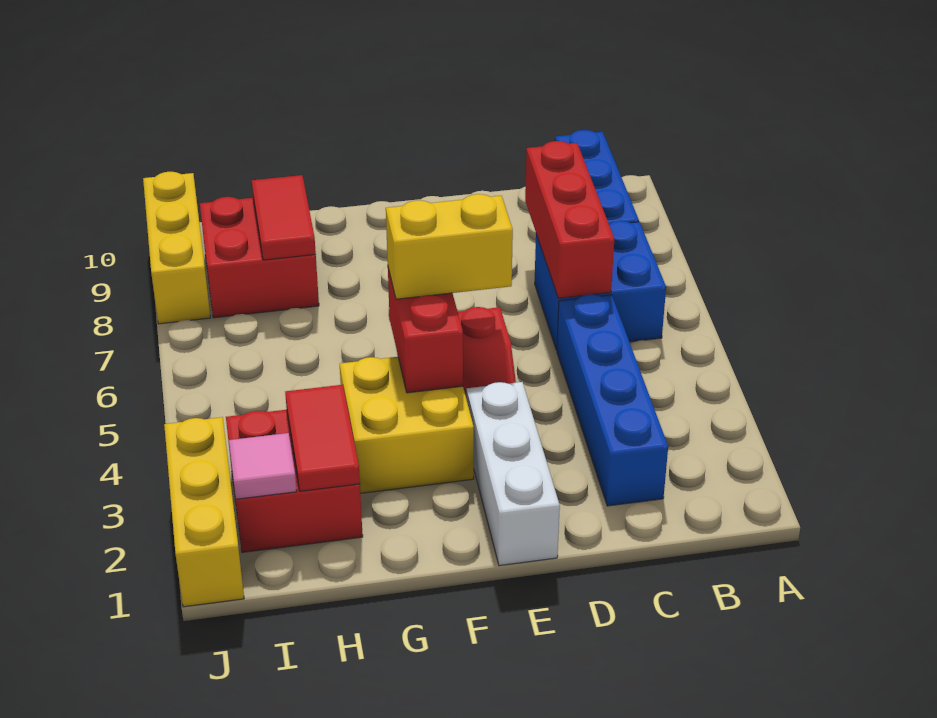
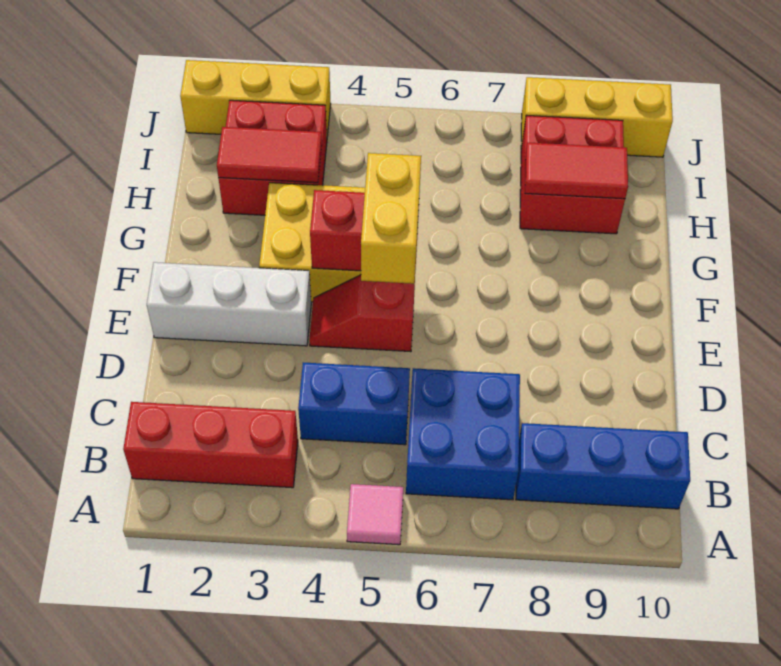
blue brick C2:C5 level 1 -> blue brick C4:C5 level 1
red brick C6:C8 level 2 -> red brick B1:B3 level 1
pink tile I2 level 2 -> pink tile A5 level 1

